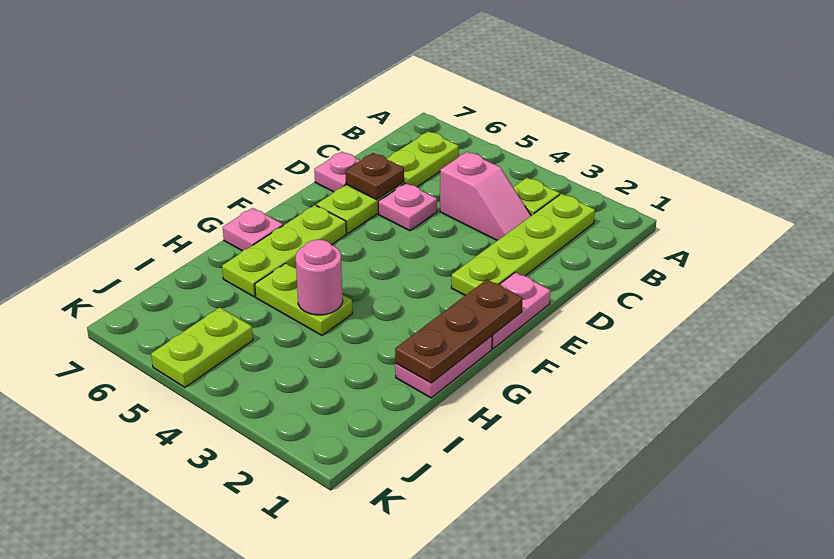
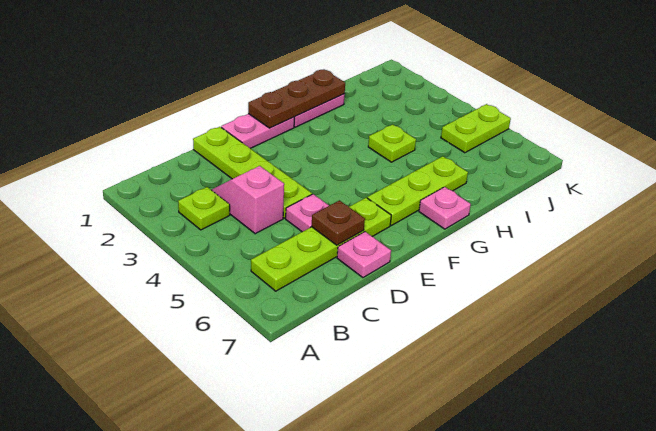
lime plate B2:E2 level 1 -> lime plate D1:D4 level 1
lime plate H4:H5 level 1 -> lime plate H4 level 1
pink round brick H4 level 2 -> none

